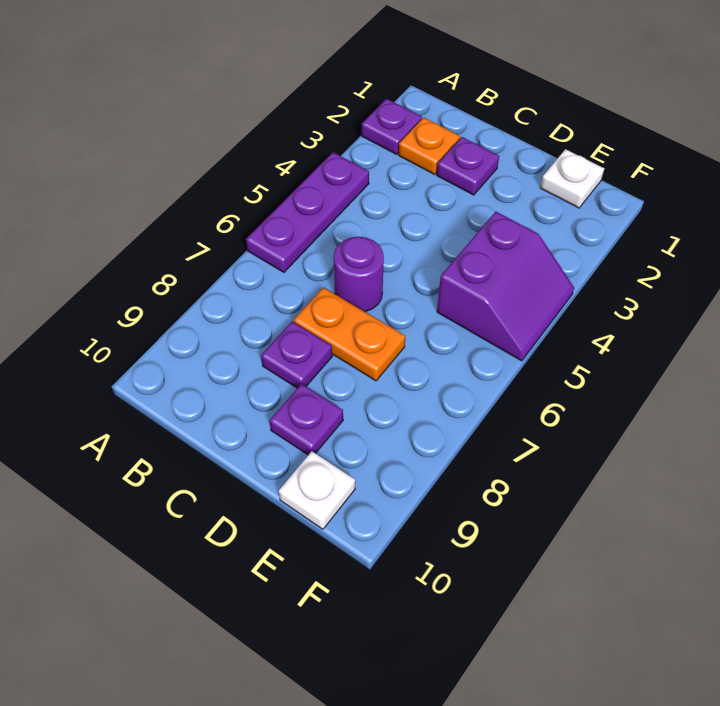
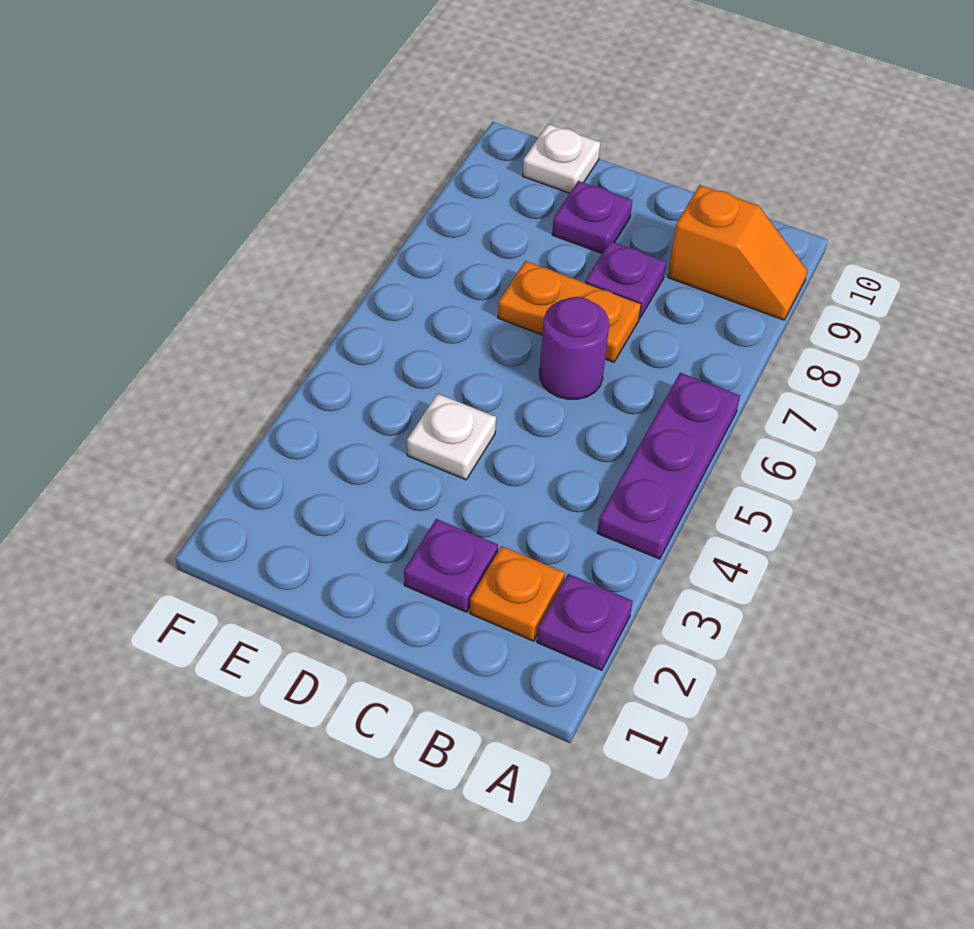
none -> orange slope A9:B9 level 1 top B
white plate E1 level 1 -> white plate D4 level 1
purple slope E4:F5 level 1 top E -> none

